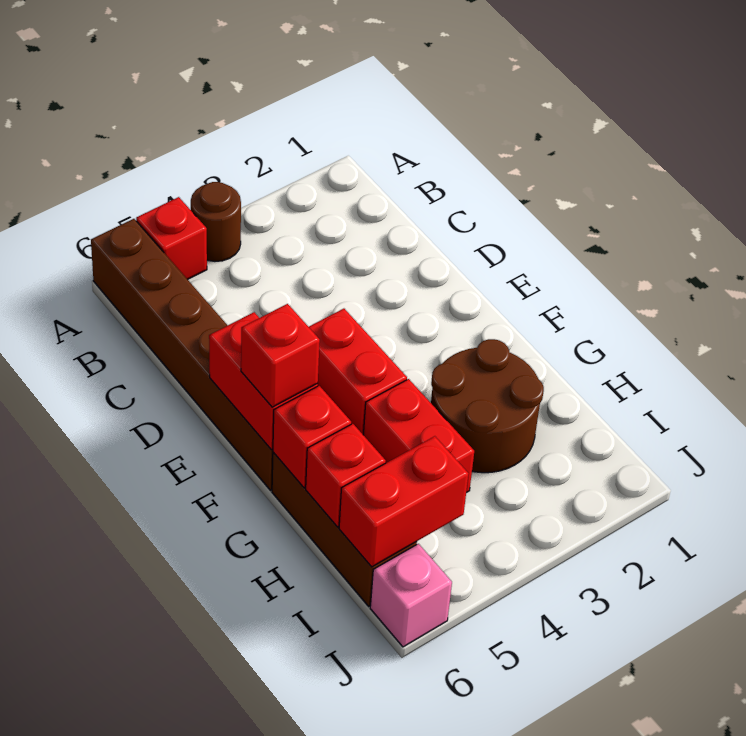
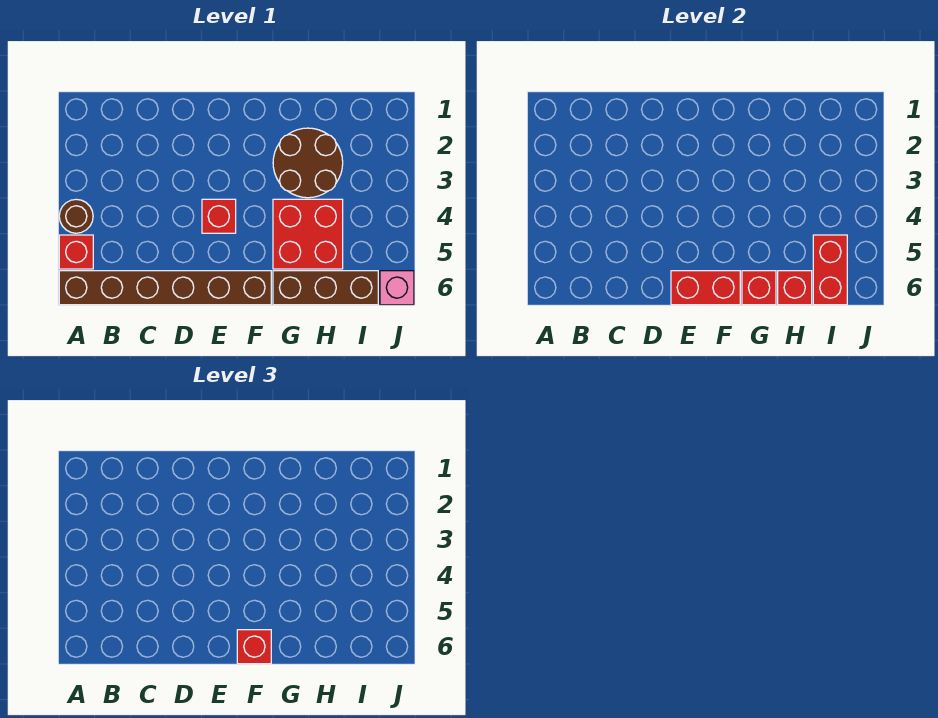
red brick E4:F4 level 1 -> red brick E4 level 1
red brick G4:H4 level 1 -> red brick G4:H5 level 1

